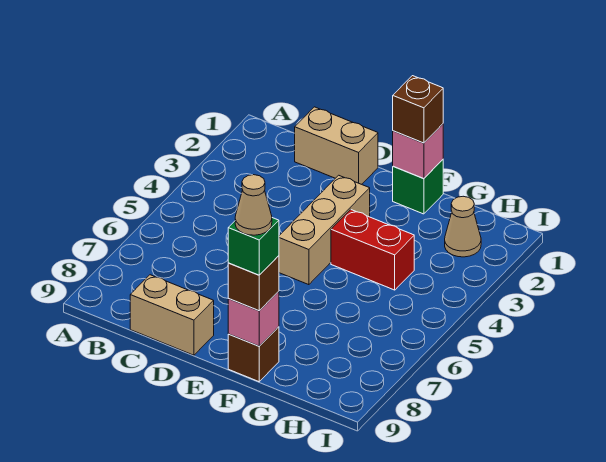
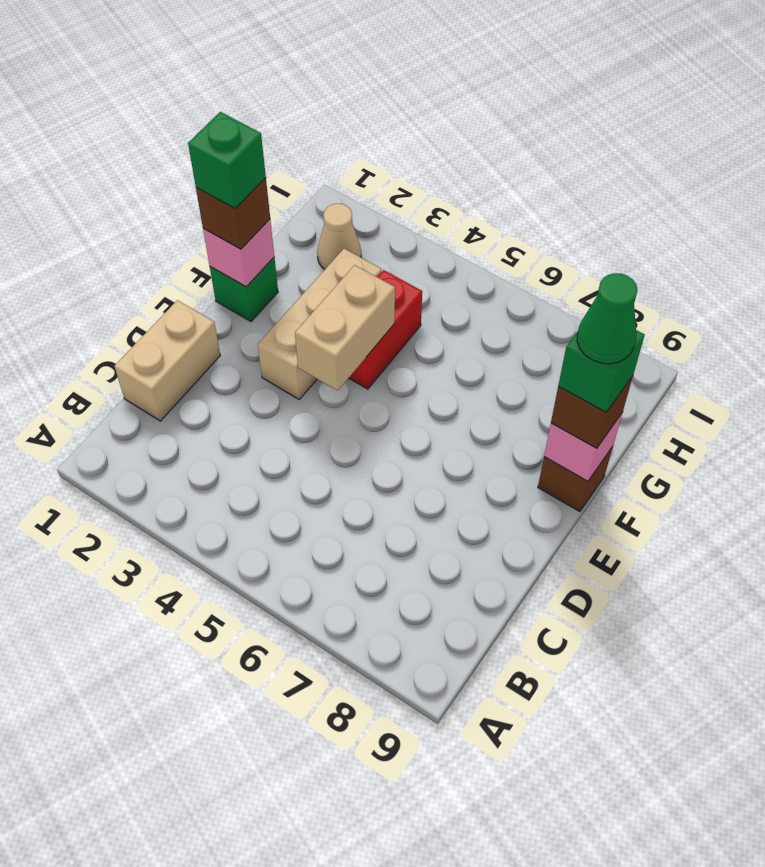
tan brick C9:D9 level 1 -> tan brick E4:F4 level 2
tan brick E3:E5 level 1 -> tan brick E3:G3 level 1
none -> green brick F1 level 4
tan cone F9 level 5 -> green cone F9 level 5

